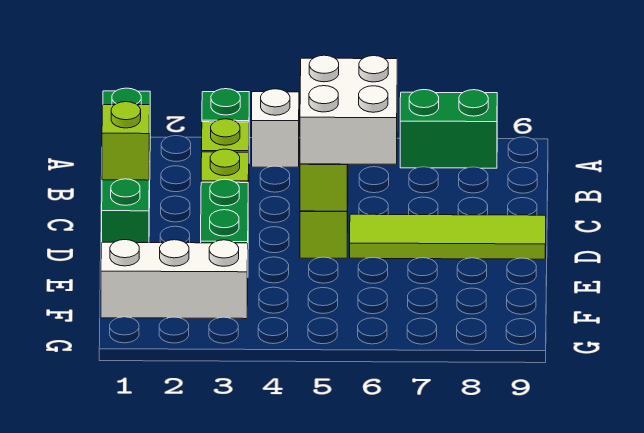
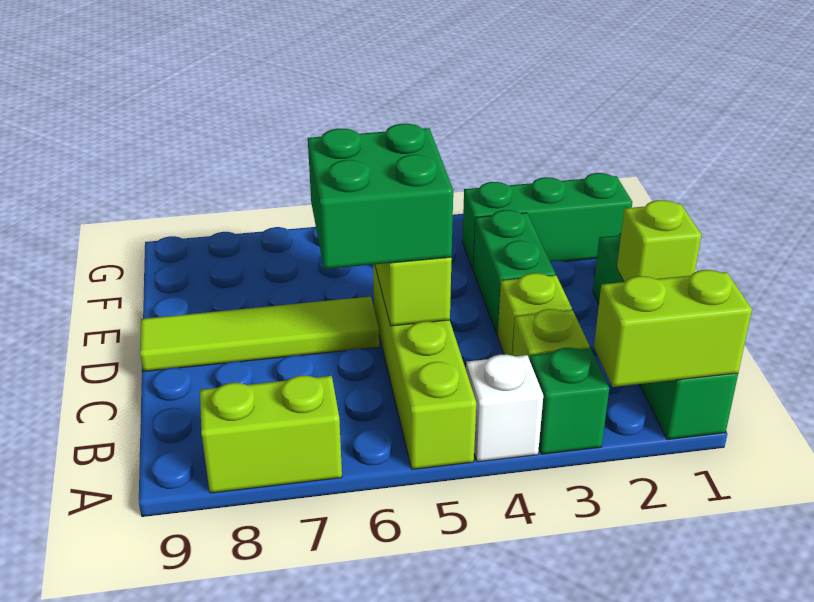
none -> lime brick A1:A2 level 2
green brick A7:A8 level 1 -> lime brick A7:A8 level 1
white brick C5:D6 level 3 -> green brick C5:D6 level 3
white brick F1:F3 level 1 -> green brick F1:F3 level 1

